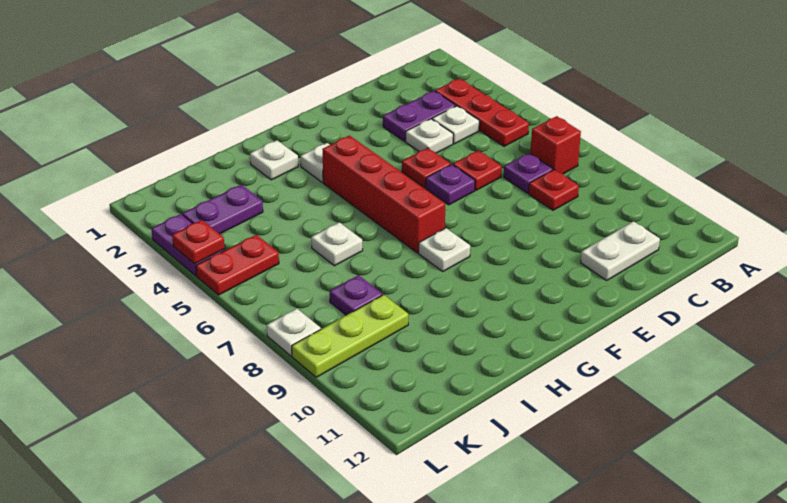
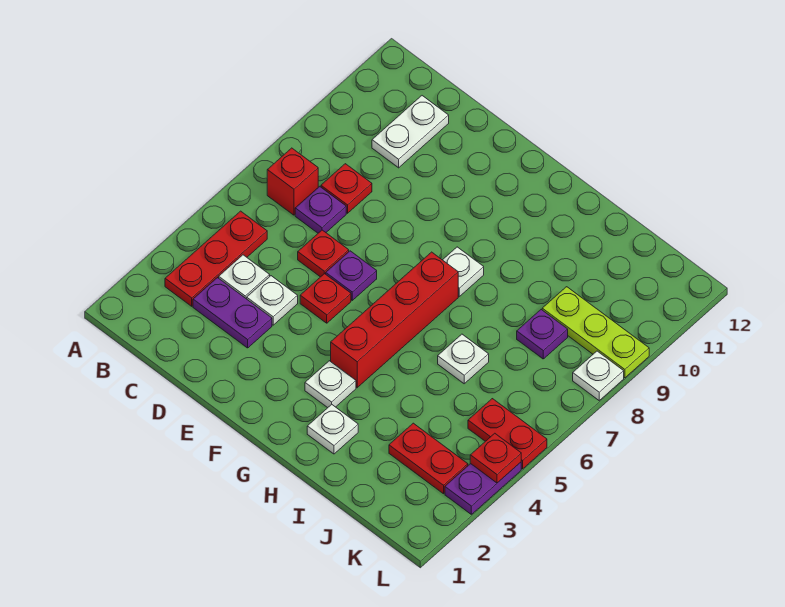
white plate C11:D11 level 1 -> white plate C10:C11 level 1
purple plate J3:K3 level 1 -> red plate J3:K3 level 1

